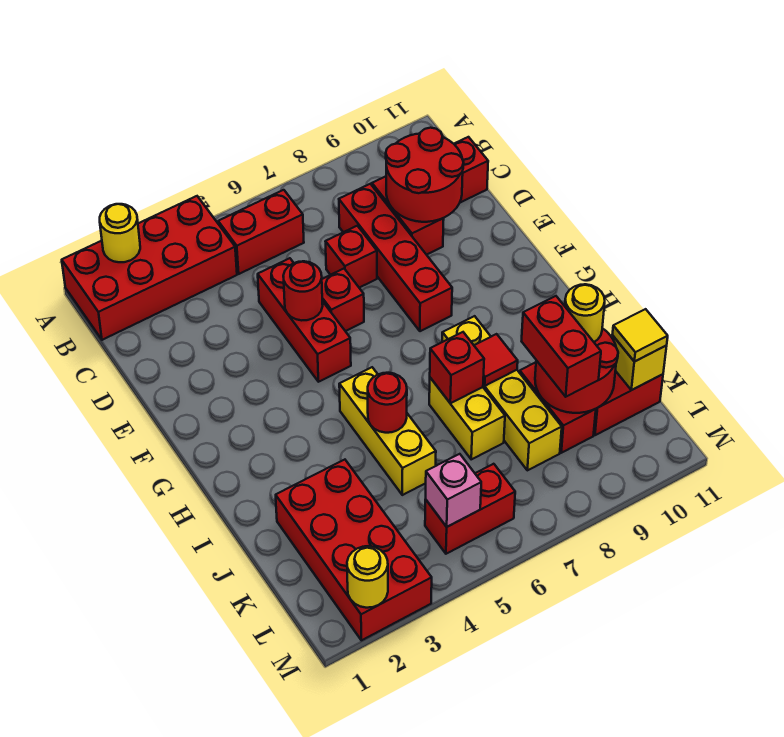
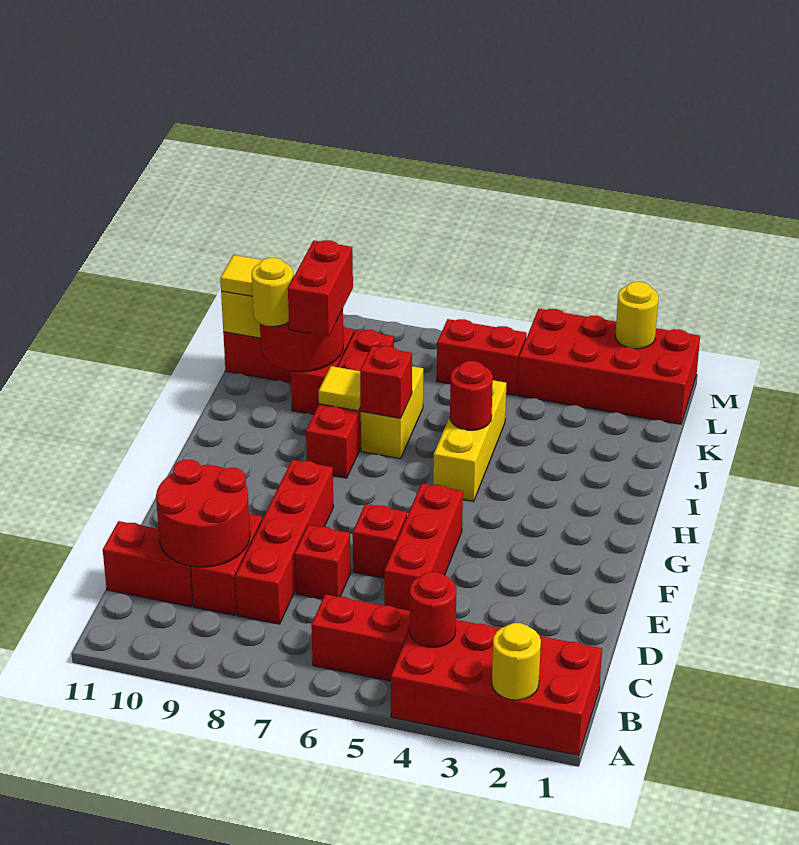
red round brick E5 level 2 -> red round brick B4 level 2
yellow brick H8:K8 level 1 -> red brick H8:K8 level 1
red tile I8 level 2 -> yellow tile I8 level 2
red brick J2:M3 level 1 -> red brick L1:M4 level 1
pink brick L5 level 2 -> none

